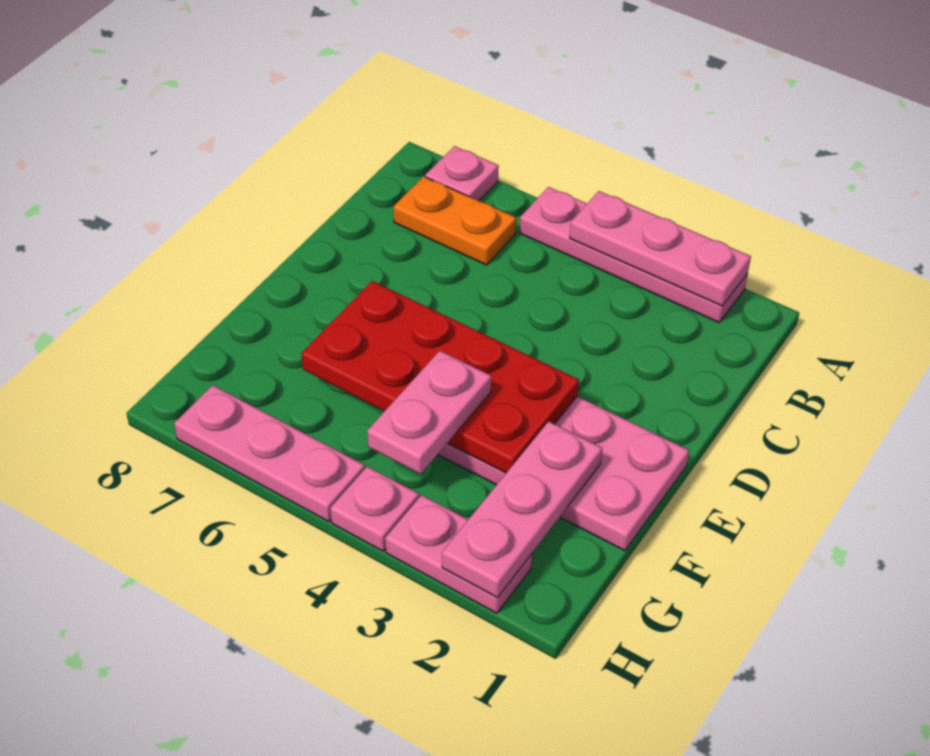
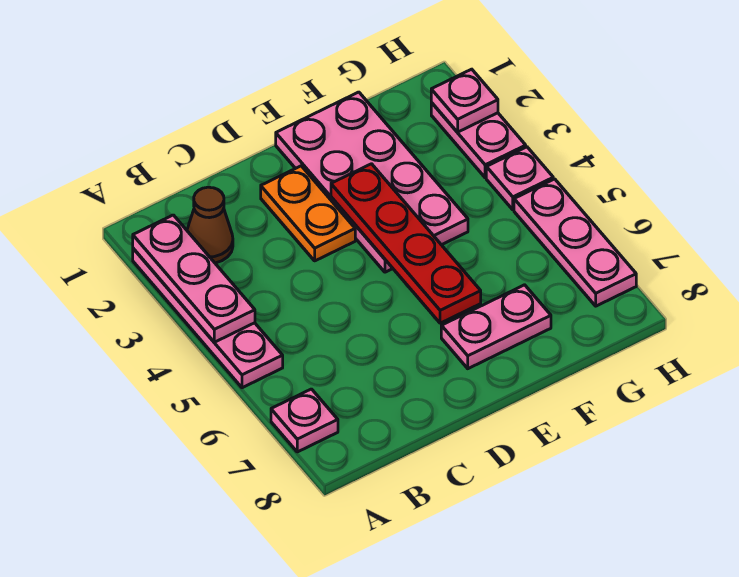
none -> brown cone B2 level 1
orange plate B6:B7 level 1 -> orange plate D2:D3 level 1
red plate E3:F6 level 2 -> red plate E3:E6 level 2
pink plate F2:H2 level 2 -> pink plate H2 level 2
pink plate F4:G4 level 3 -> pink plate E7:F7 level 1

